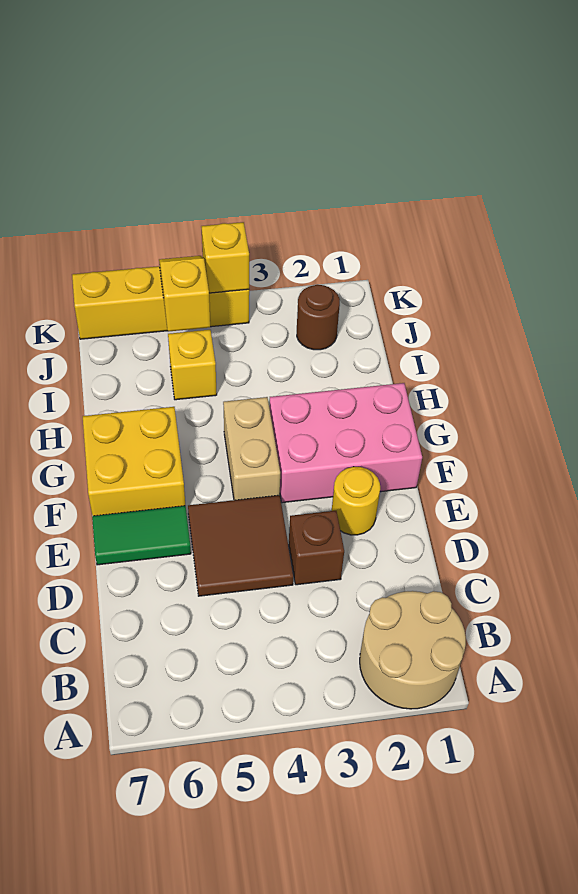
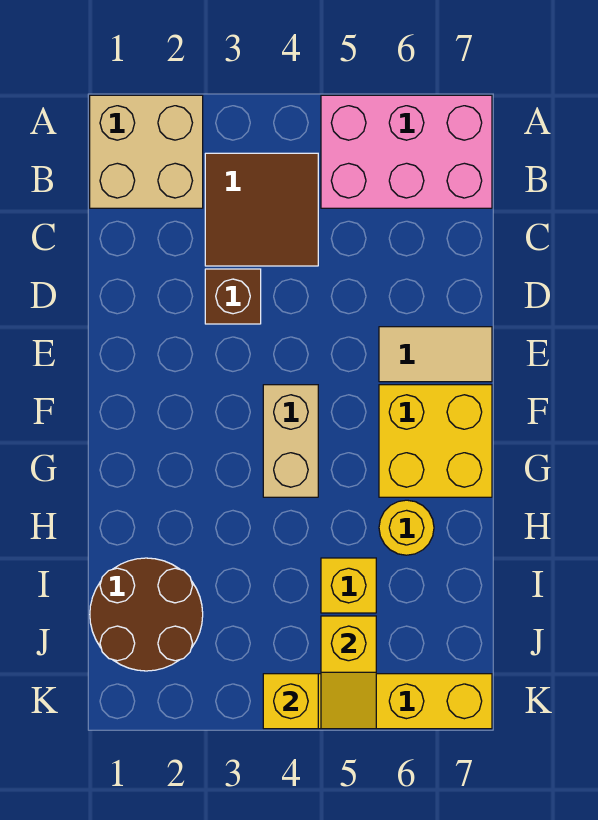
tan round brick A1:B2 level 1 -> tan brick A1:B2 level 1
brown tile D4:E5 level 1 -> brown tile B3:C4 level 1
yellow round brick E2 level 1 -> yellow round brick H6 level 1
green tile E6:E7 level 1 -> tan tile E6:E7 level 1
pink brick F1:G3 level 1 -> pink brick A5:B7 level 1
brown round brick J2 level 1 -> brown round brick I1:J2 level 1

